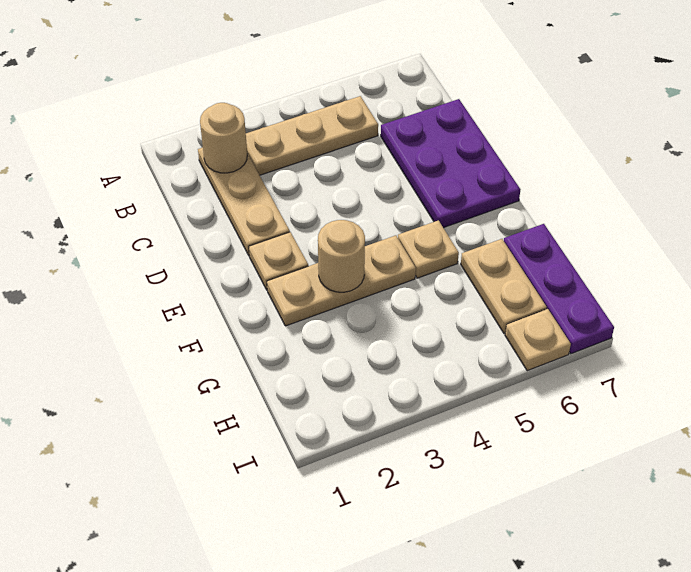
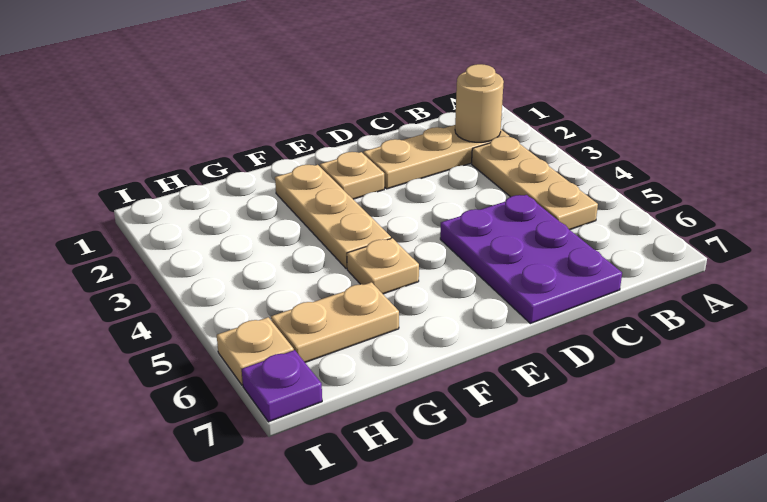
purple plate C6:E7 level 1 -> purple plate C5:D7 level 1
tan round brick F3 level 2 -> none
purple plate G7:I7 level 1 -> purple plate I7 level 1

